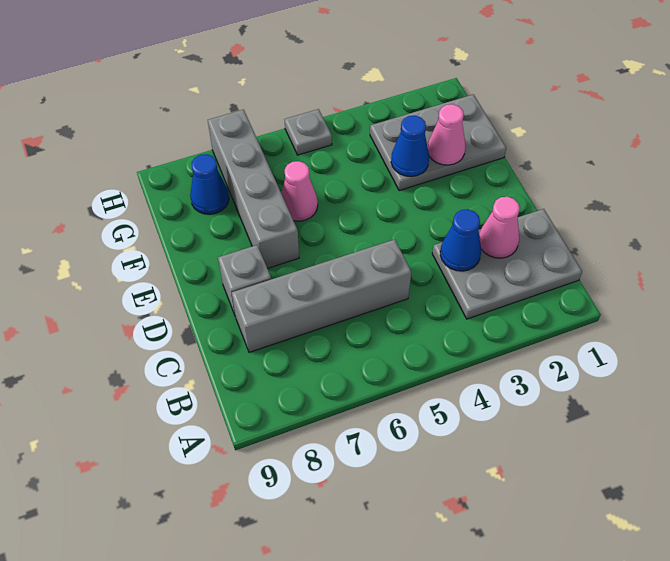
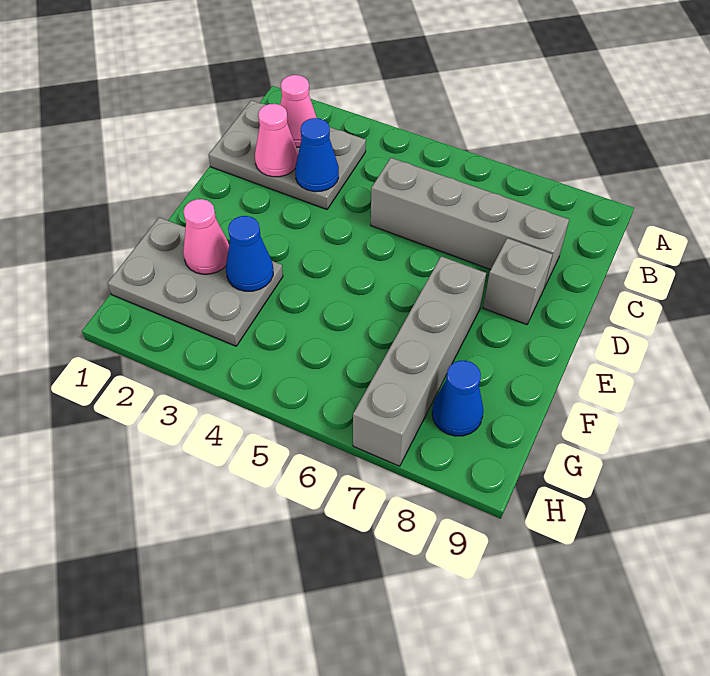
pink cone F6 level 1 -> pink cone B2 level 2
grey plate H5 level 1 -> none

